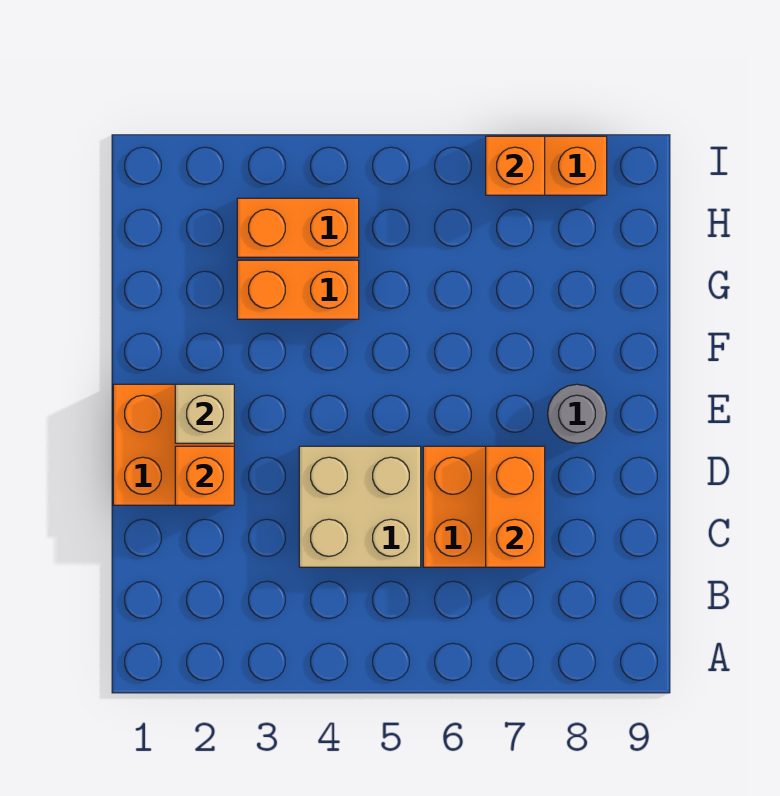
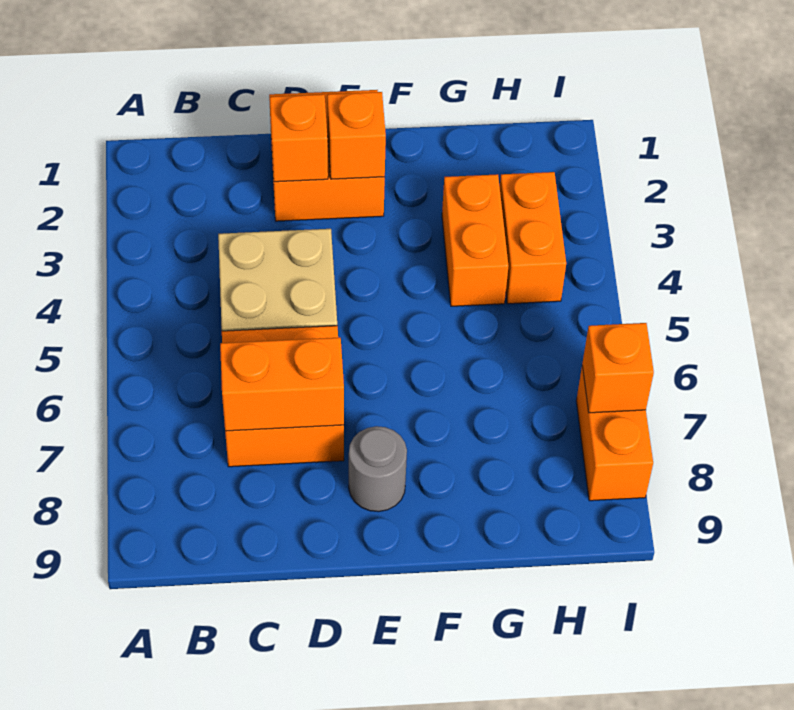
tan brick E2 level 2 -> orange brick E2 level 2

